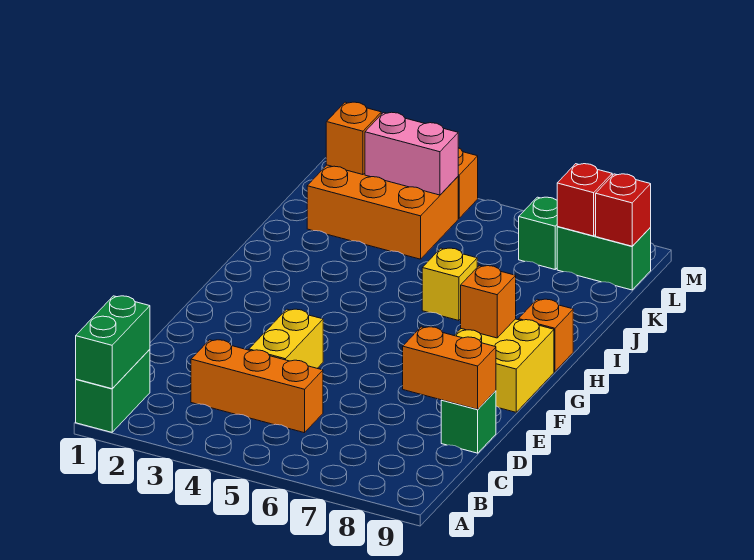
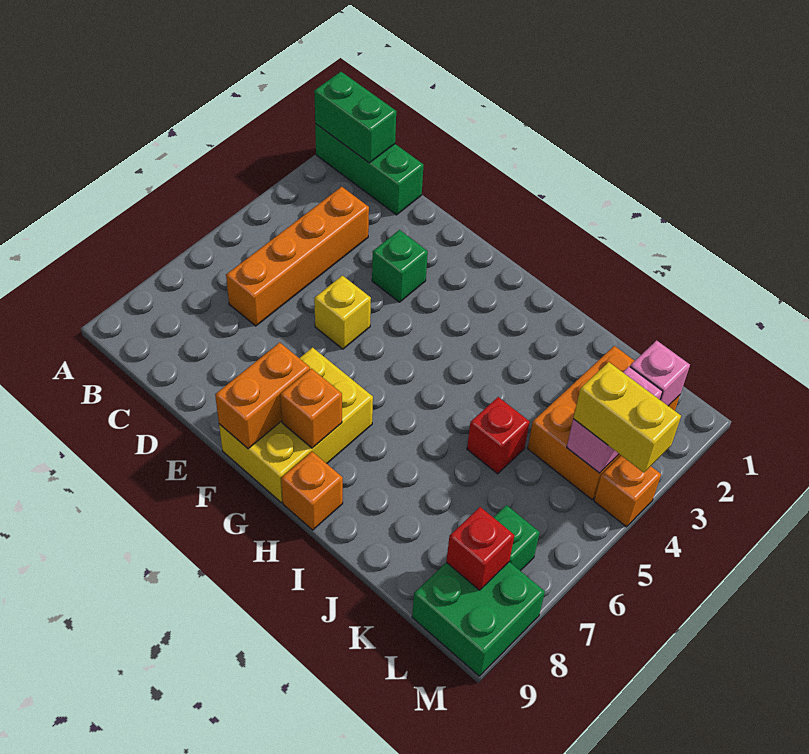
green brick A1:B1 level 1 -> green brick A1:C1 level 1
orange brick C3:C5 level 1 -> orange brick C3:C6 level 1
yellow brick D4:E4 level 1 -> yellow brick L4:M4 level 3
orange brick D8:D9 level 2 -> orange brick F8:F9 level 2
green brick D9 level 1 -> green brick E3 level 1
yellow brick F8:G9 level 1 -> yellow brick F7:G9 level 1
yellow brick I6 level 1 -> yellow brick E5 level 1
orange brick L2 level 2 -> pink brick L2 level 2
green brick L8:L9 level 1 -> green brick L8:M9 level 1
red brick L9 level 2 -> red brick J5 level 1

